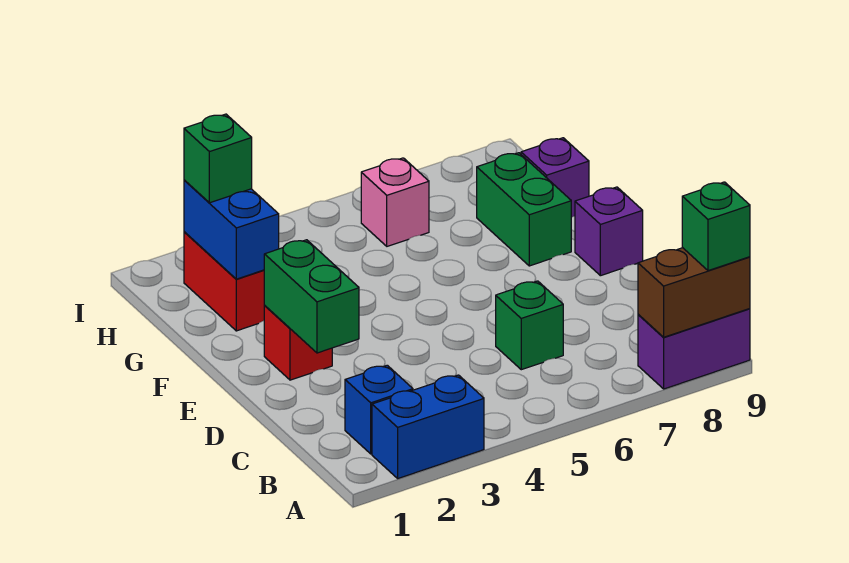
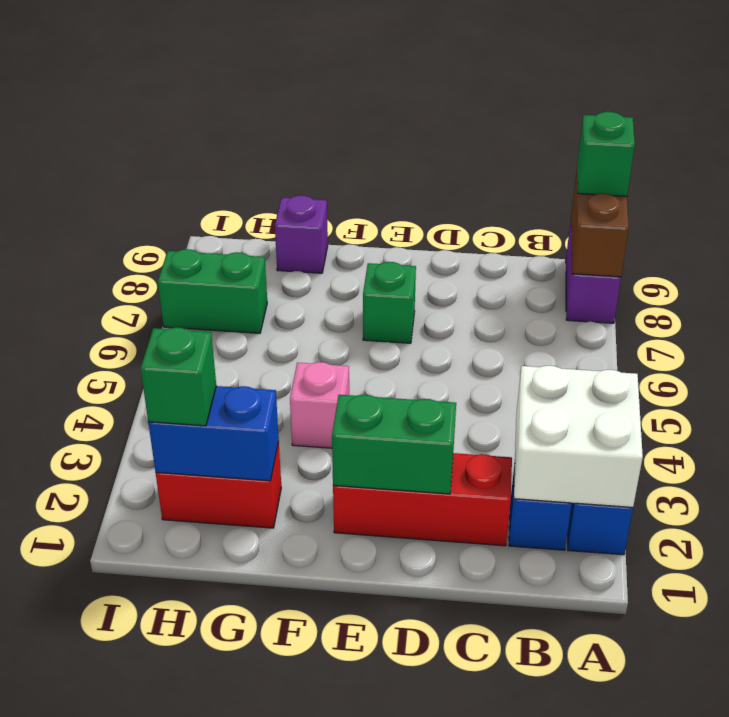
none -> white brick A2:B3 level 2
green brick C6 level 1 -> green brick E7 level 1
red brick E2 level 1 -> red brick C2:E2 level 1
purple brick E9 level 1 -> none
green brick F8:G8 level 1 -> green brick H7:I7 level 1
pink brick H6 level 1 -> pink brick F4 level 1

